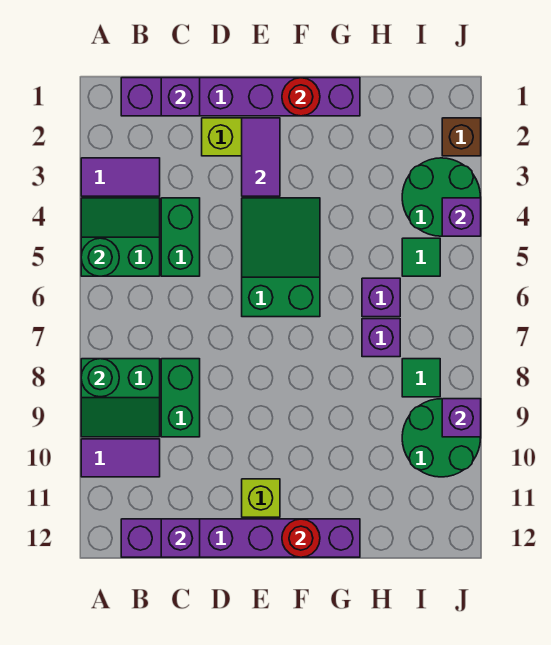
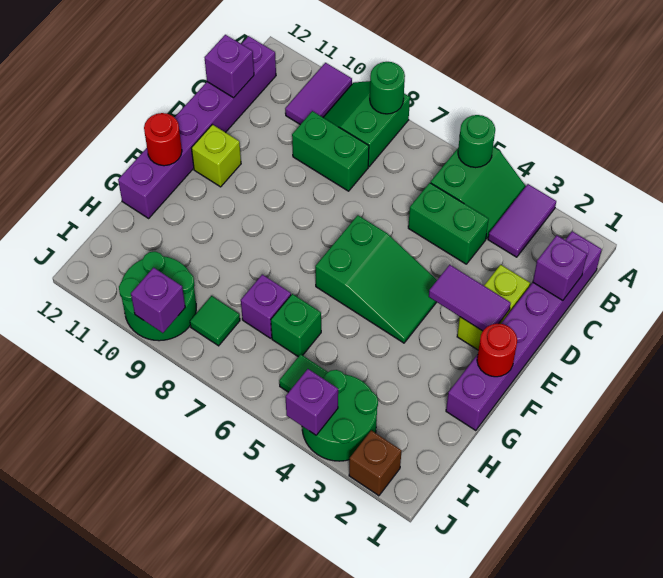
purple brick H6 level 1 -> green brick H6 level 1

